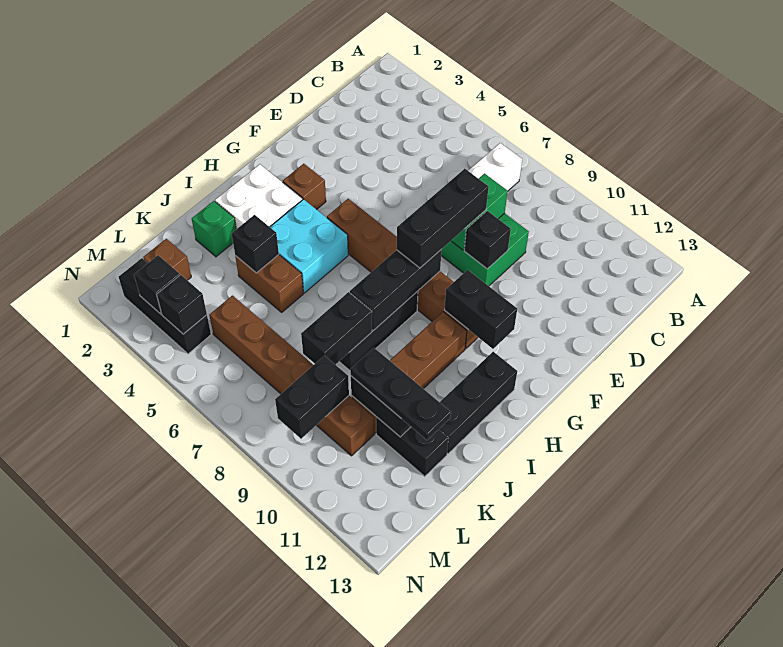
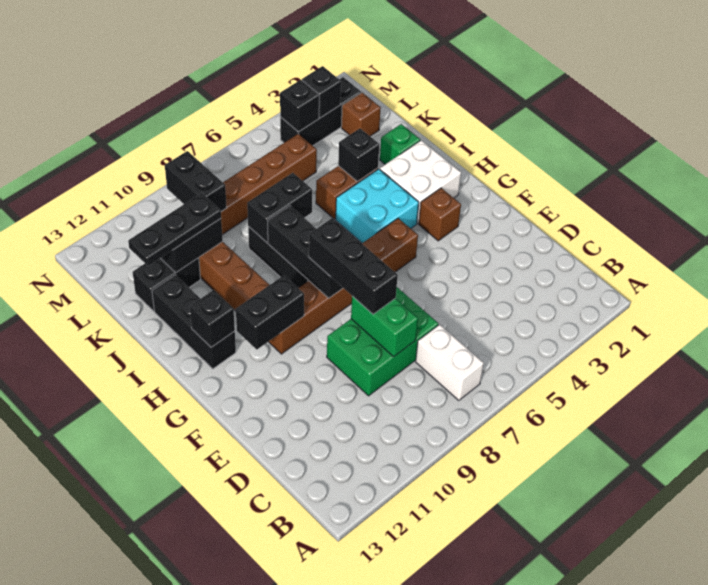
black brick E9 level 2 -> black brick H12 level 2
black brick J8:K8 level 2 -> black brick J7:J8 level 2

